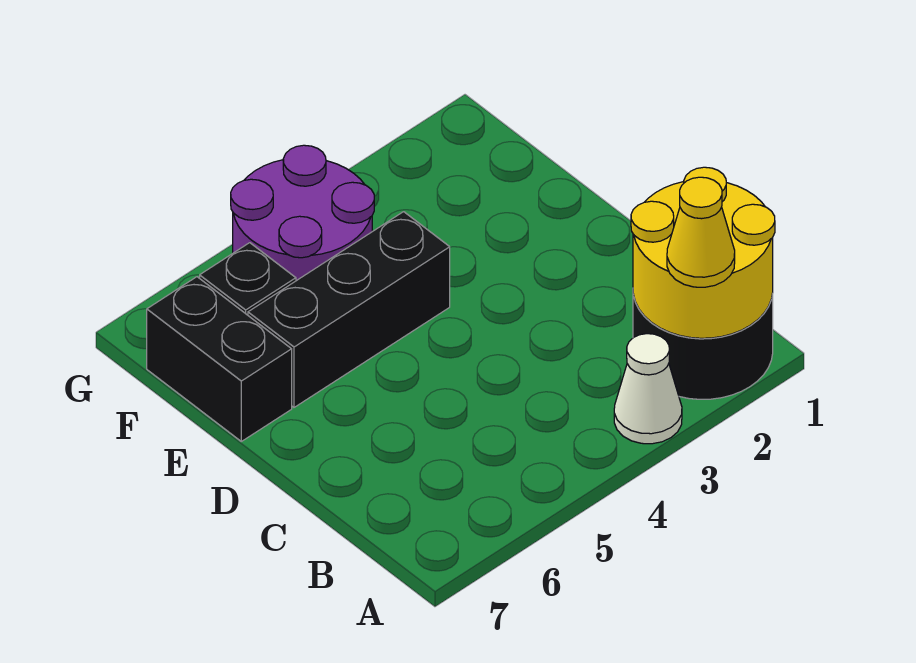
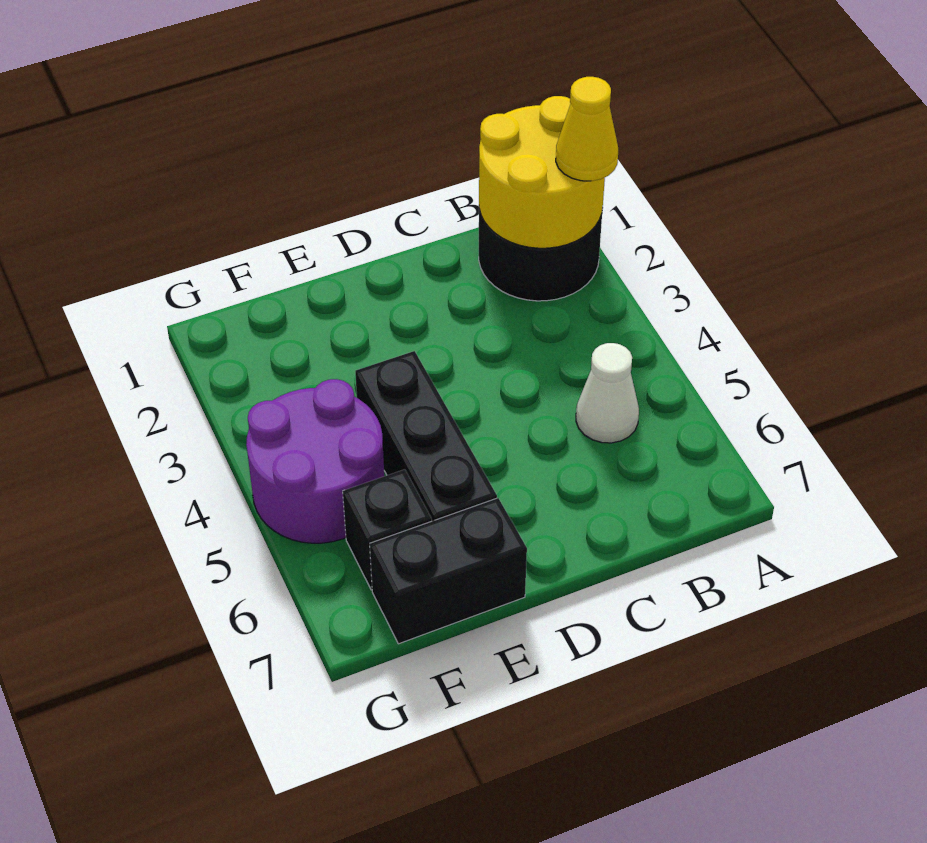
white cone A3 level 1 -> white cone B5 level 1

